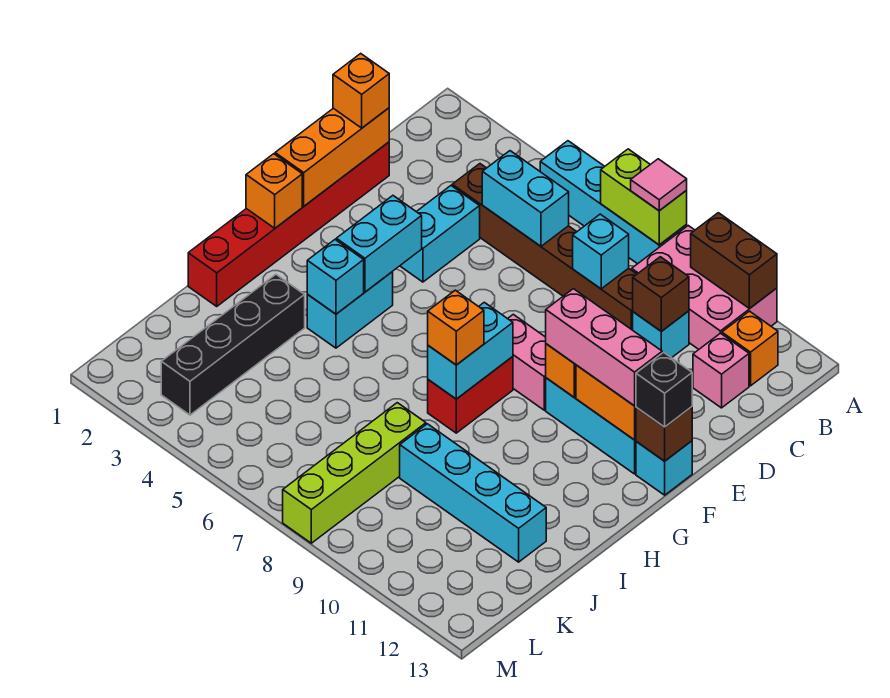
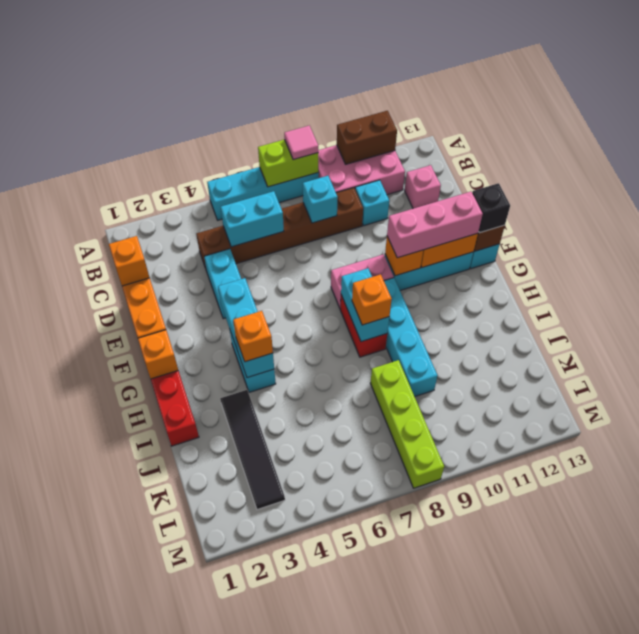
orange brick B12 level 1 -> orange brick H4 level 3
brown brick C10 level 2 -> none
black brick I3:L3 level 1 -> black tile I3:L3 level 1
cyan brick J9:J12 level 1 -> cyan brick G9:J9 level 1

